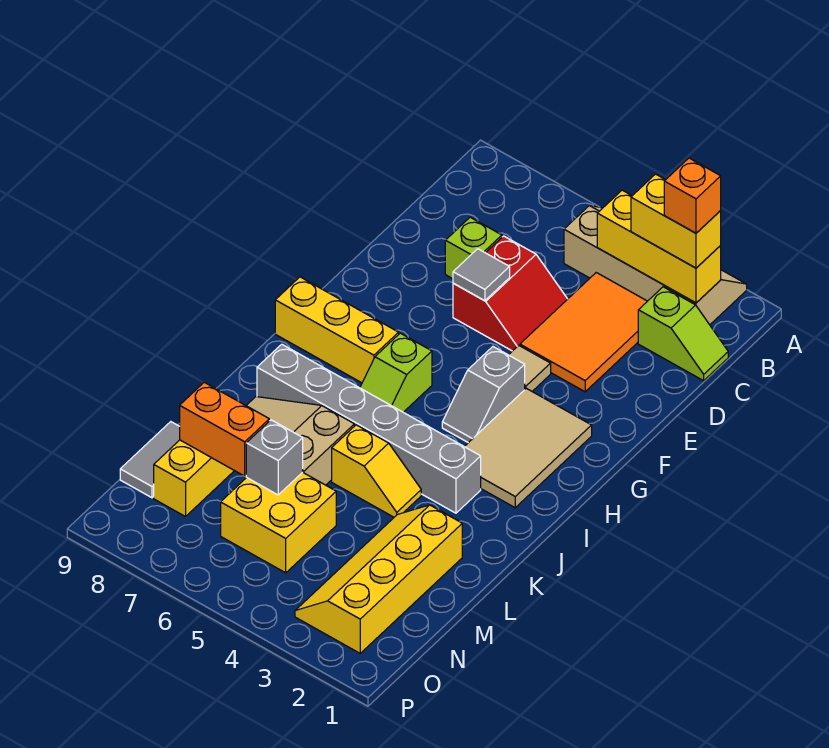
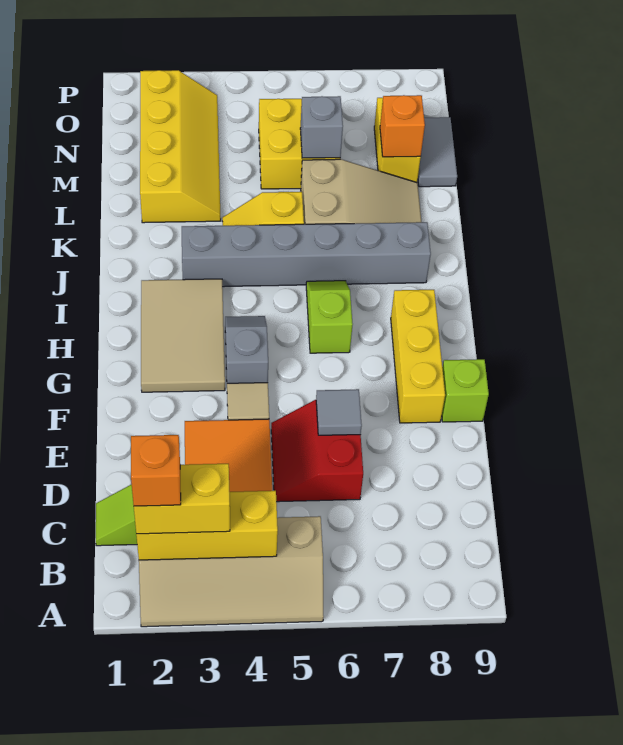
lime brick D7 level 1 -> lime brick F9 level 1
yellow brick H7:H9 level 1 -> yellow brick F8:H8 level 1
orange brick M7:M8 level 2 -> orange brick M8 level 2

